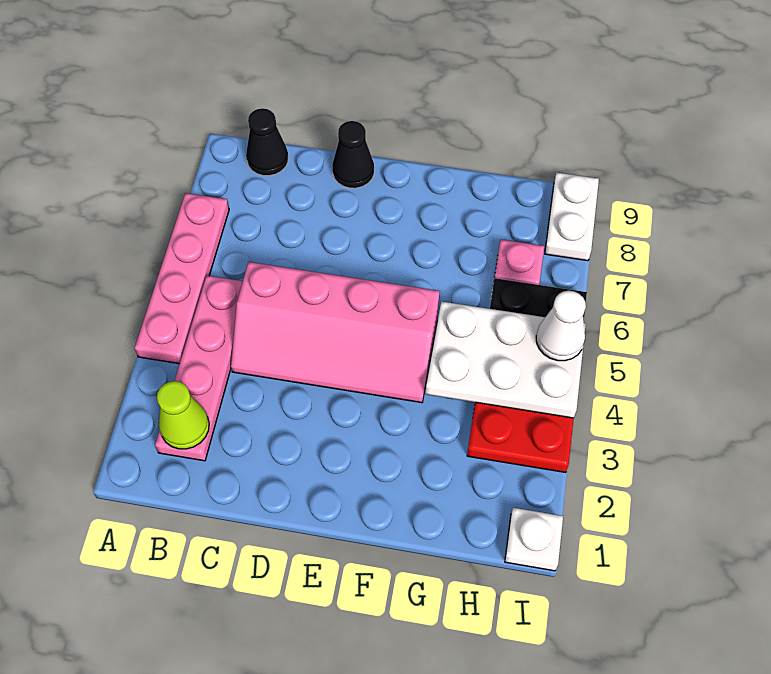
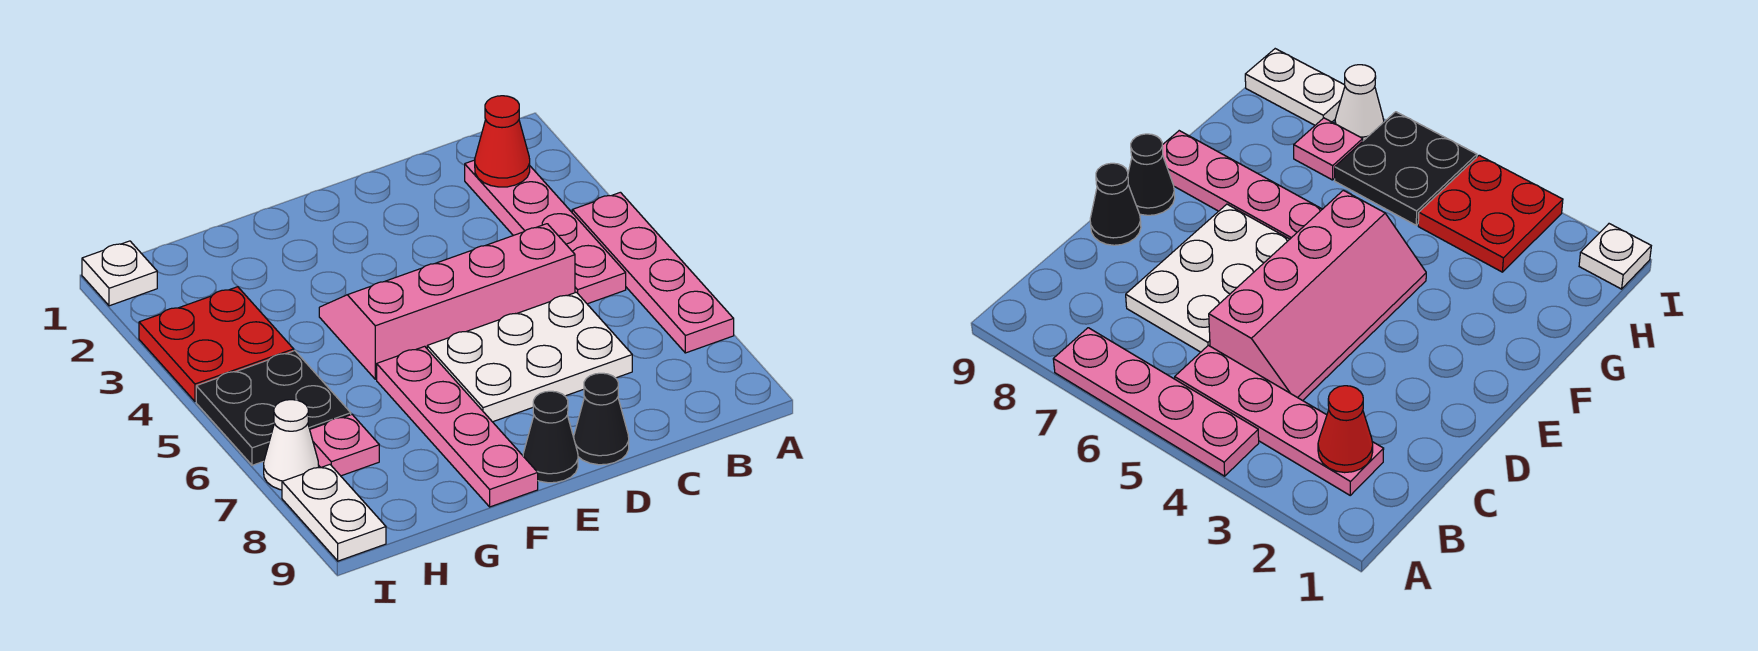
lime cone B2 level 2 -> red cone B2 level 2
black cone B9 level 1 -> black cone E9 level 1
none -> pink plate F6:F9 level 1
white plate G4:I5 level 2 -> white plate C6:E7 level 1
white cone I5 level 3 -> white cone I7 level 1

